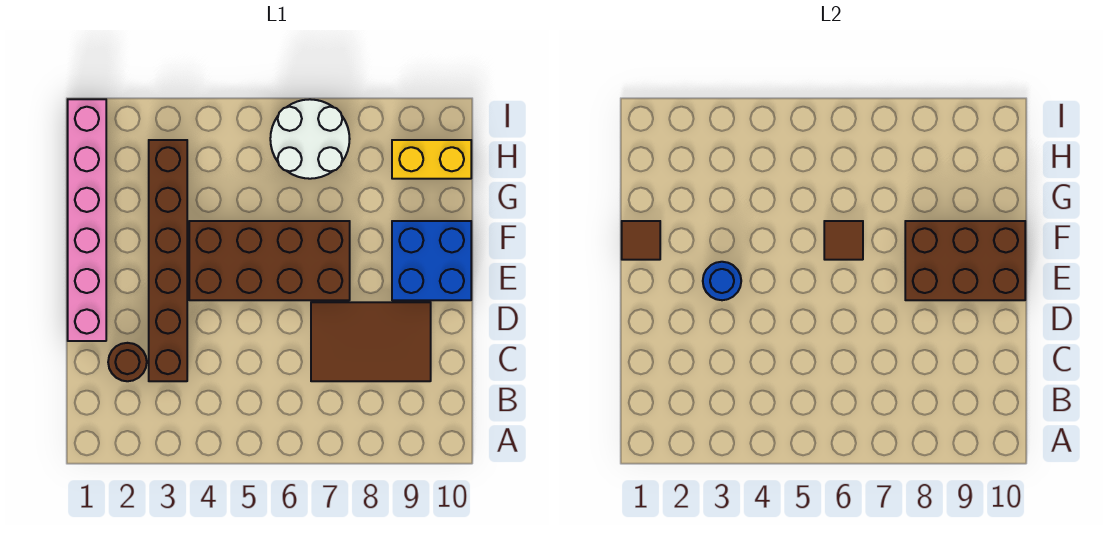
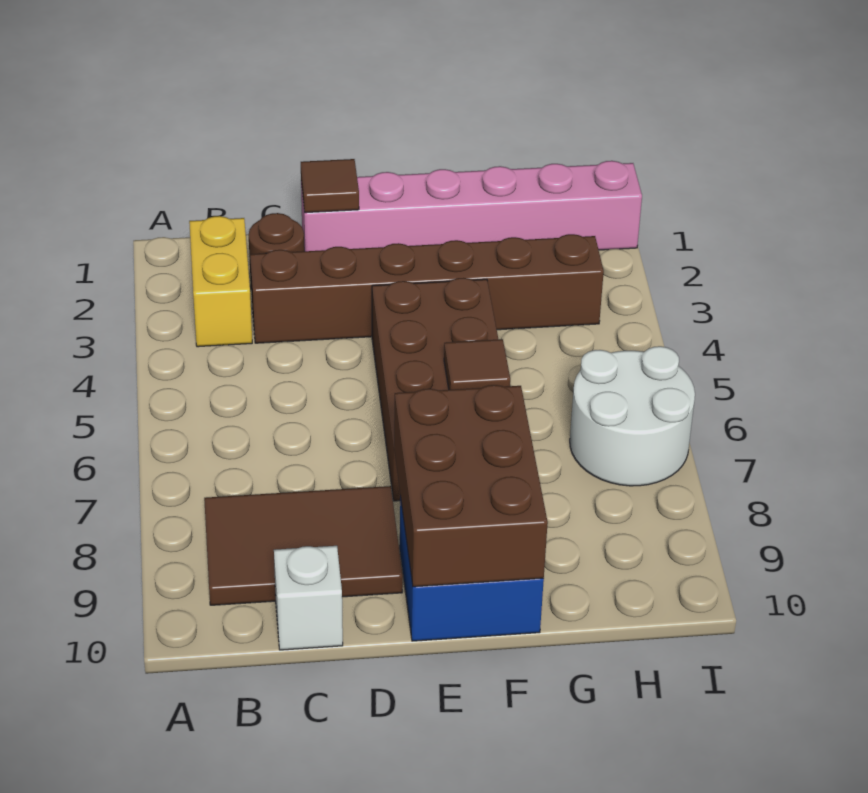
brown tile C7:D9 level 1 -> brown tile B8:D9 level 1
none -> white brick C10 level 1
blue round brick E3 level 2 -> none
brown tile F1 level 2 -> brown tile D1 level 2
yellow brick H9:H10 level 1 -> yellow brick B2:B3 level 1

